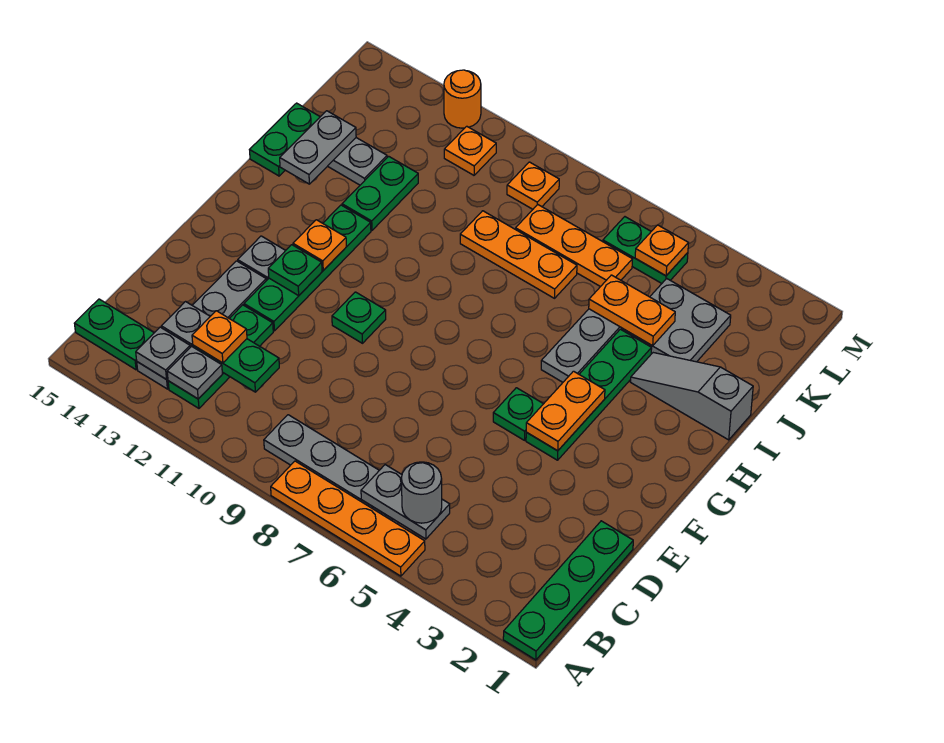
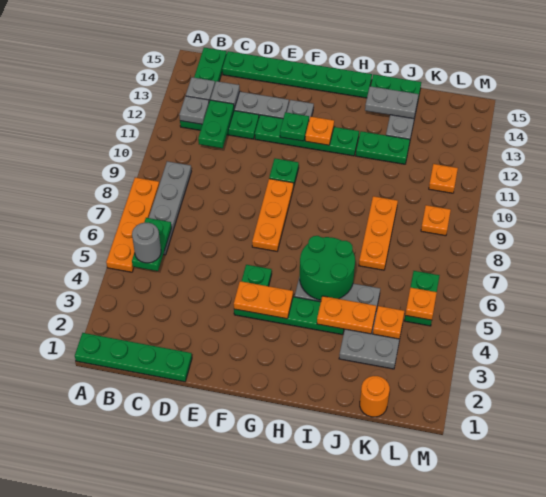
grey plate B5:B6 level 2 -> green plate B5:B6 level 2
orange plate C12 level 3 -> orange plate K4 level 2
none -> green plate C15:H15 level 1
none -> green round brick H5:I6 level 2
grey slope I1:I3 level 1 top 1 -> none
orange plate J4:J5 level 2 -> orange plate I4:J4 level 2
orange plate K6:K8 level 1 -> orange plate F7:F9 level 1
orange round brick M12 level 1 -> orange round brick K1 level 1

